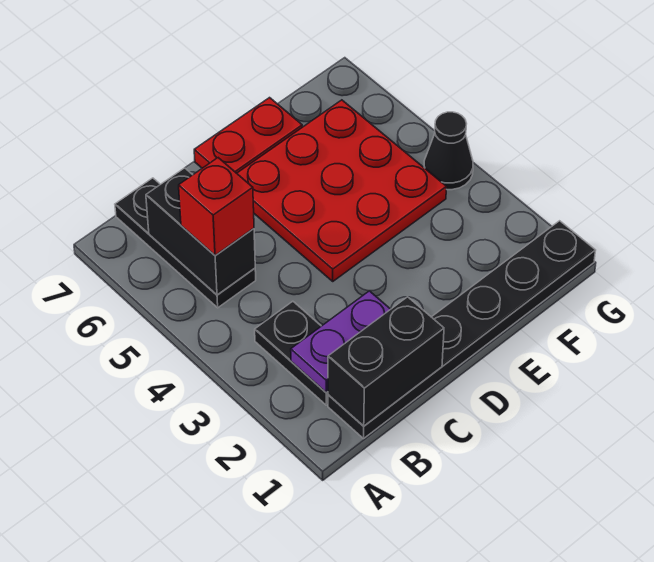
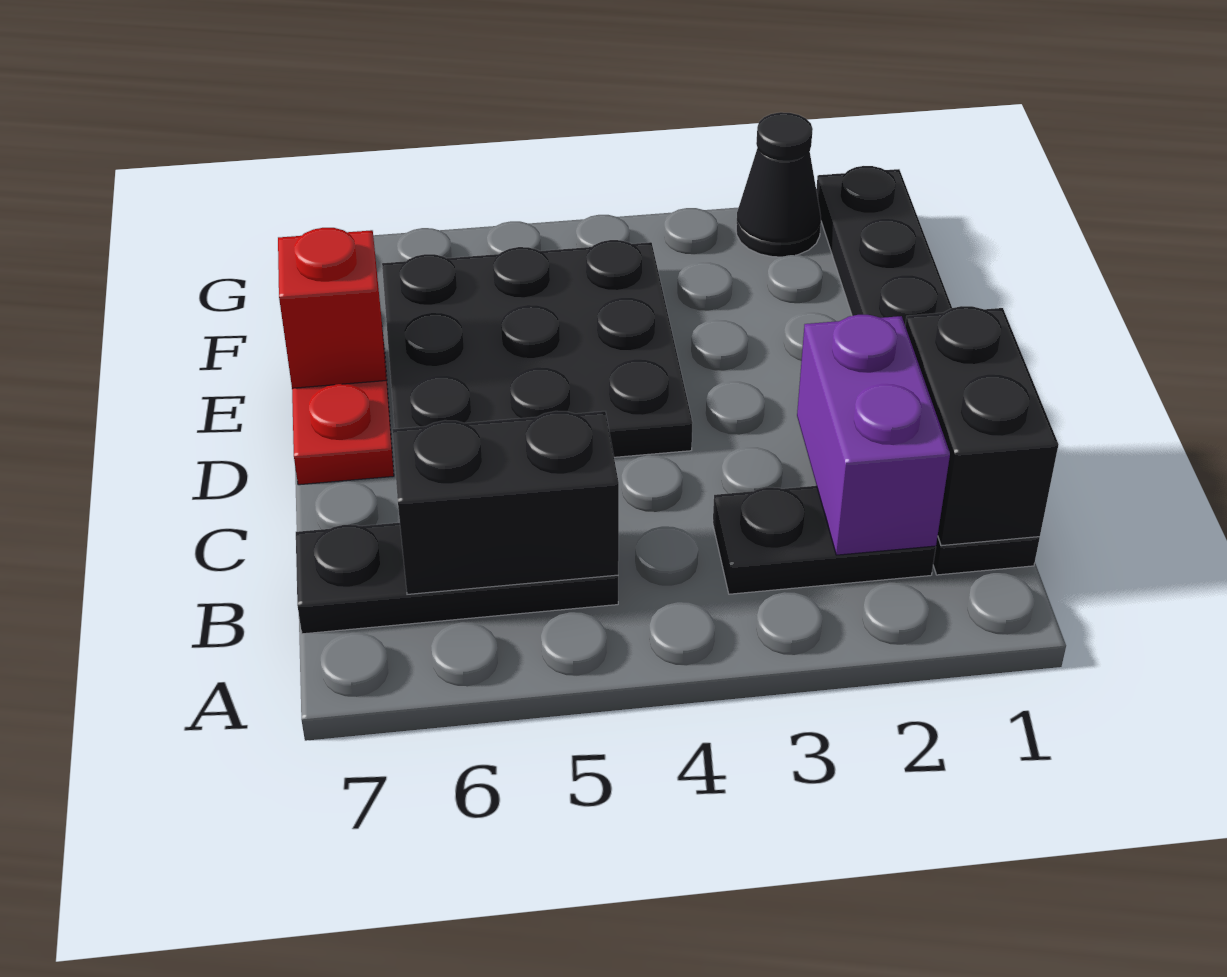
purple plate B2:C2 level 2 -> purple brick B2:C2 level 2
red brick B5 level 3 -> red brick E7 level 2
red plate D4:F6 level 1 -> black plate D4:F6 level 1
black cone G4 level 1 -> black cone G2 level 1

